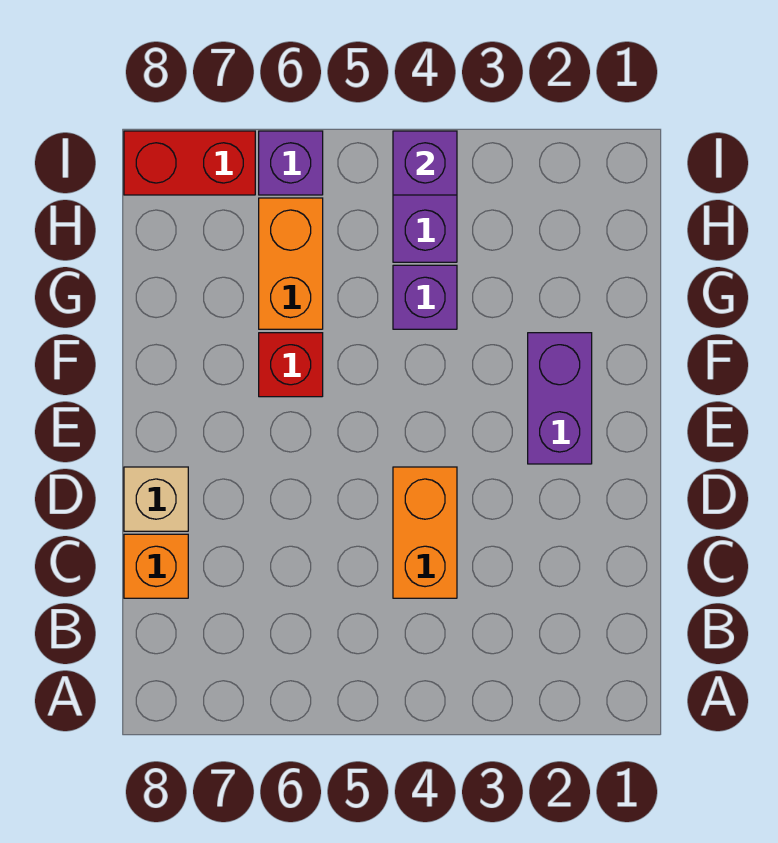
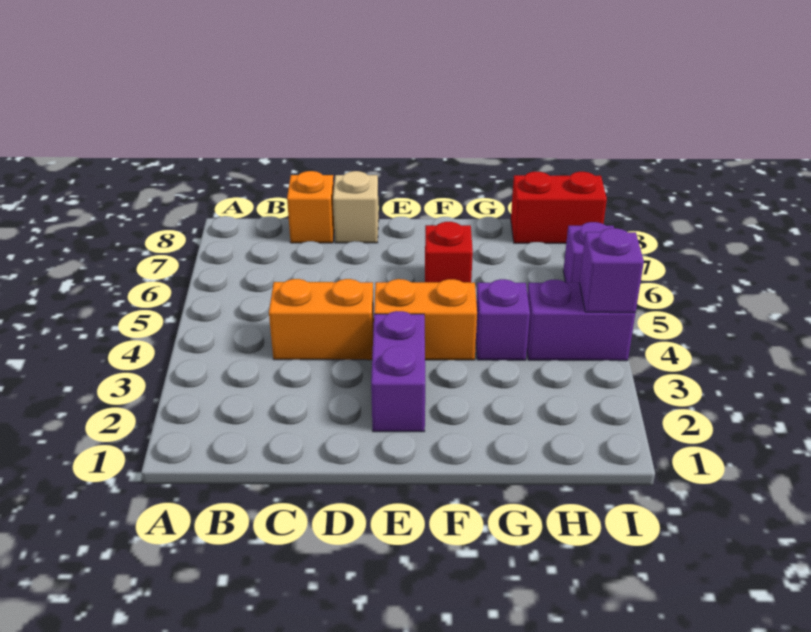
purple brick E2:F2 level 1 -> purple brick E2:E3 level 1
orange brick G6:H6 level 1 -> orange brick E4:F4 level 1
red brick I7:I8 level 1 -> red brick H8:I8 level 1

